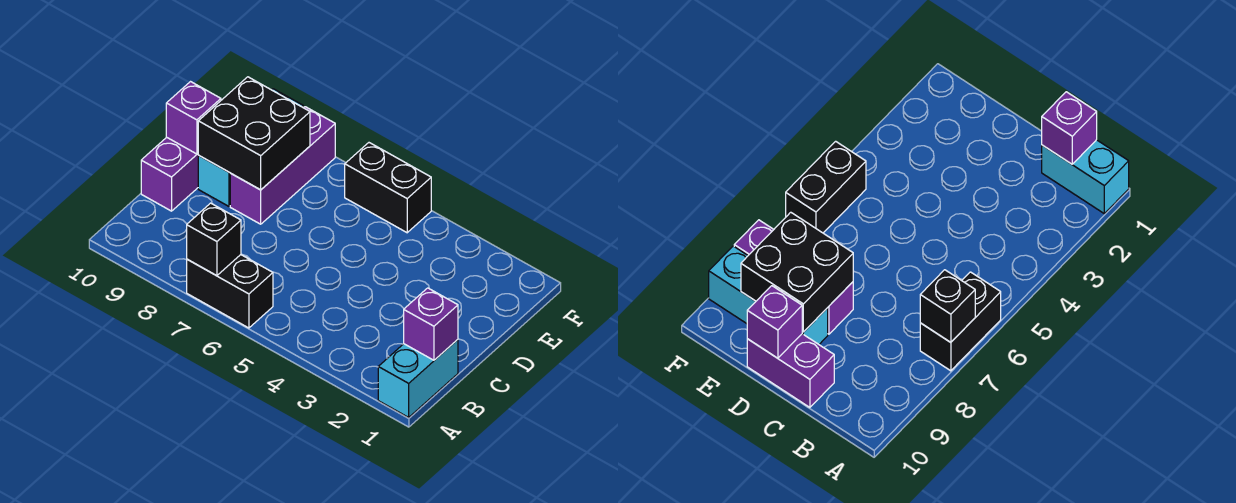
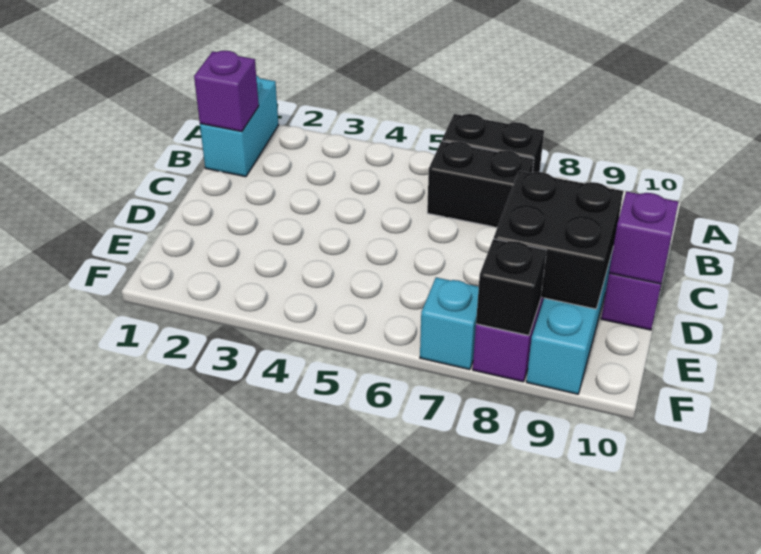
black brick A7 level 2 -> black brick F8 level 2
black brick F5:F6 level 1 -> black brick B6:B7 level 1
none -> cyan brick F7 level 1

